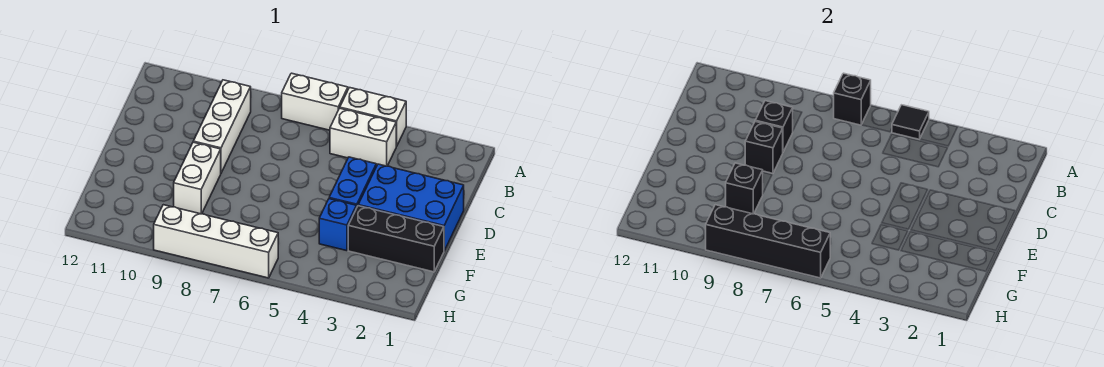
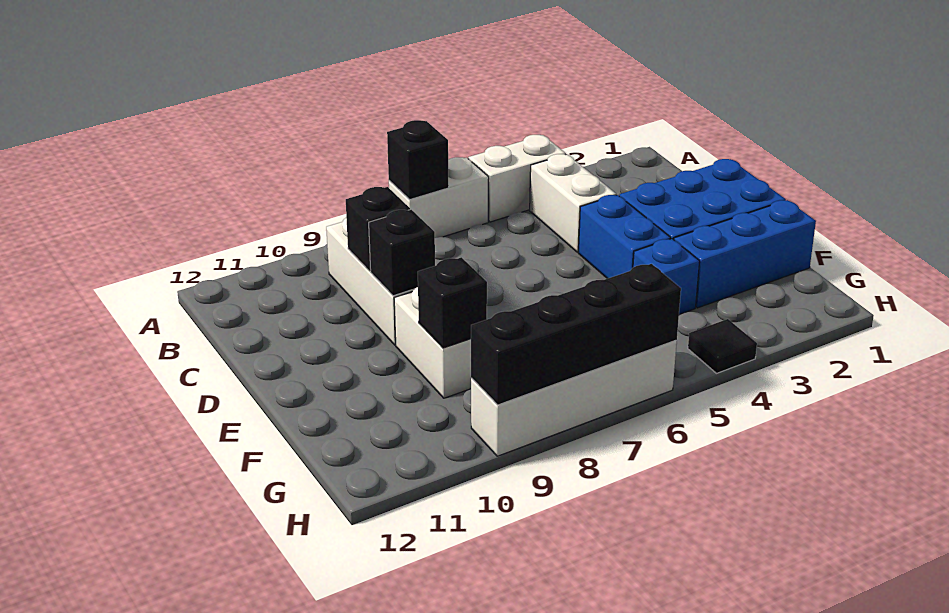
black tile A5 level 2 -> black tile H4 level 1
white brick B4:B5 level 1 -> white brick B4:C4 level 1
black brick F1:F3 level 1 -> blue brick F1:F3 level 1

